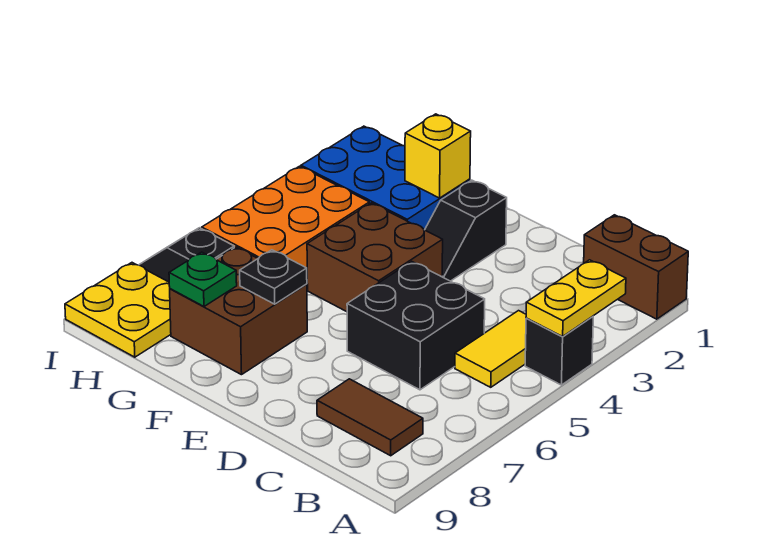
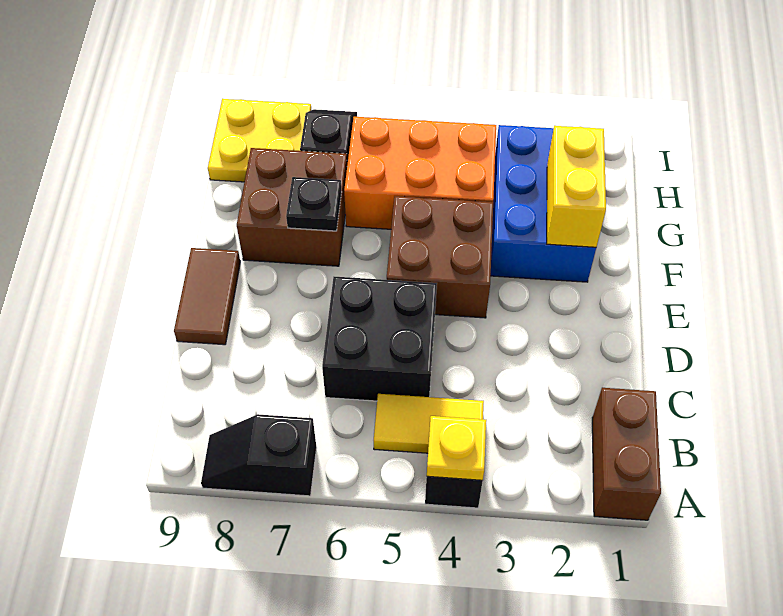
yellow plate A3:A4 level 2 -> yellow plate A4 level 2
brown tile B8:C8 level 1 -> brown tile D9:E9 level 1
black slope E2:E3 level 1 top 2 -> black slope A7:A8 level 1 top 7
yellow brick F2 level 2 -> yellow brick F2:G2 level 2
green plate G8 level 2 -> none

